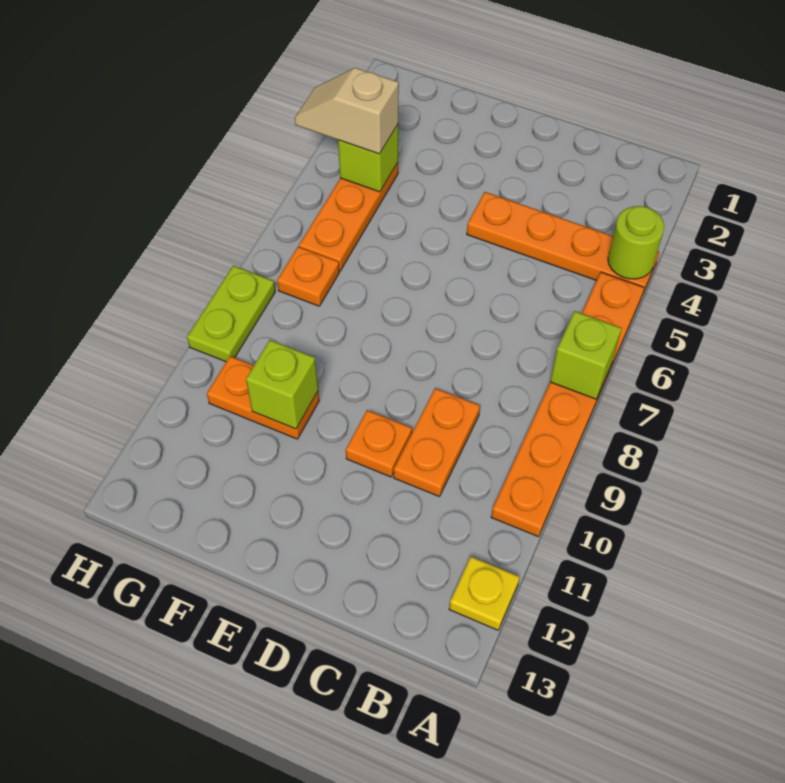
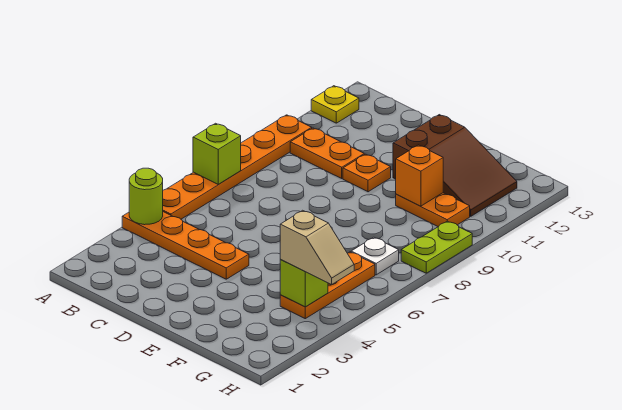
orange plate C9:C10 level 1 -> orange plate B10:C10 level 1
none -> brown slope E11:G12 level 1 top E
lime brick F10 level 2 -> orange brick F10 level 2
orange plate G7 level 1 -> white plate G7 level 1

